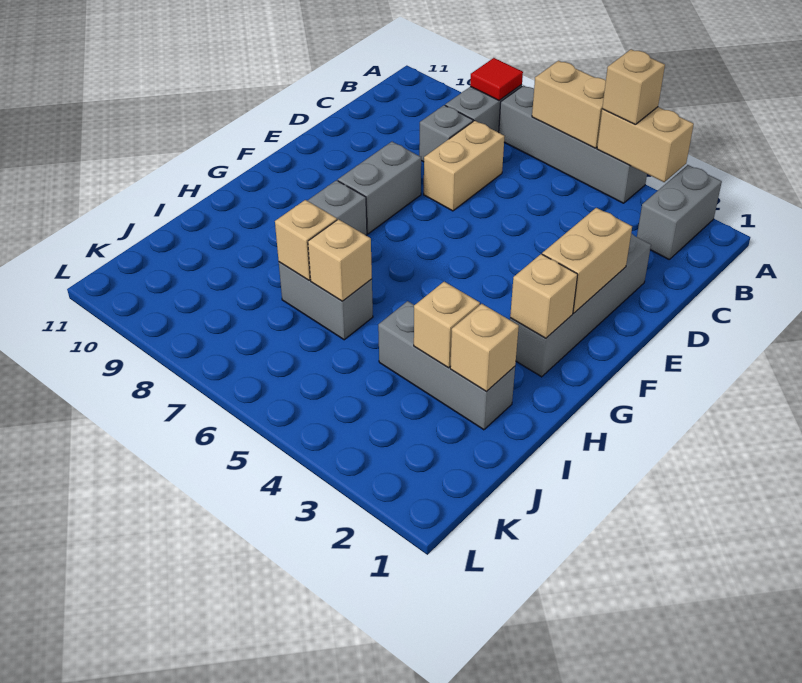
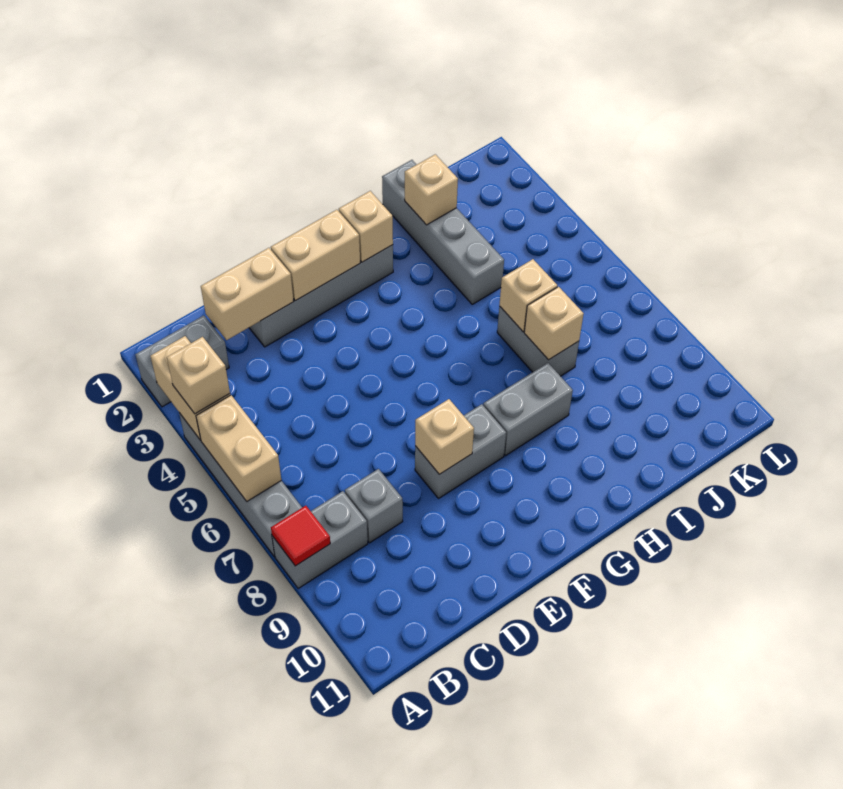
tan brick C7:D7 level 1 -> tan brick C2:D2 level 2
grey brick I2:I4 level 1 -> grey brick I1:I4 level 1
tan brick I3 level 2 -> tan brick E8 level 2

